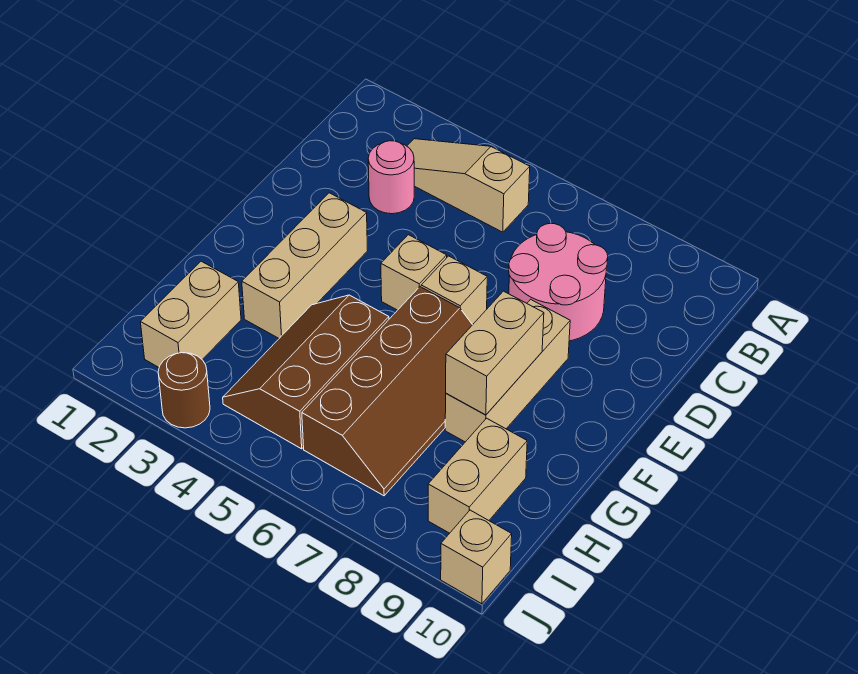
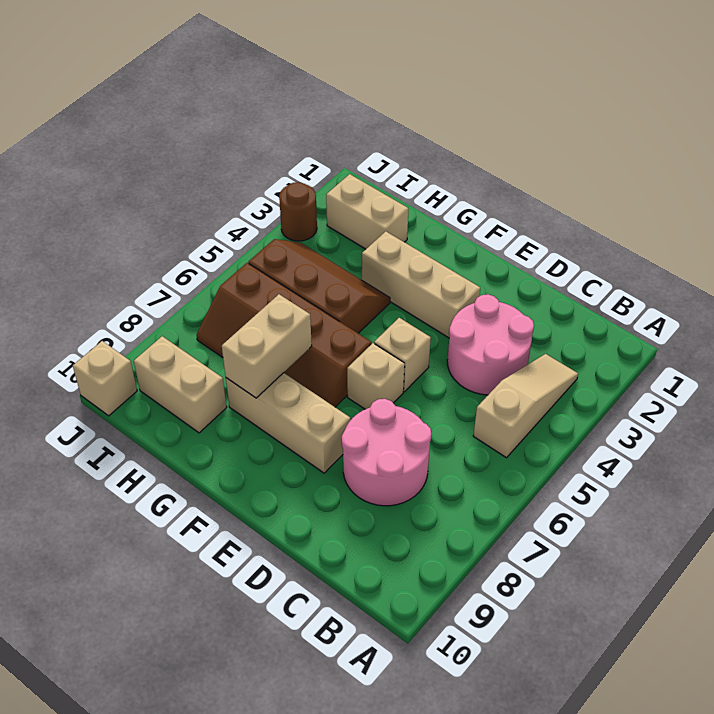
pink round brick C3 level 1 -> pink round brick C3:D4 level 1
tan brick F8:G8 level 2 -> tan brick G7:G8 level 2

